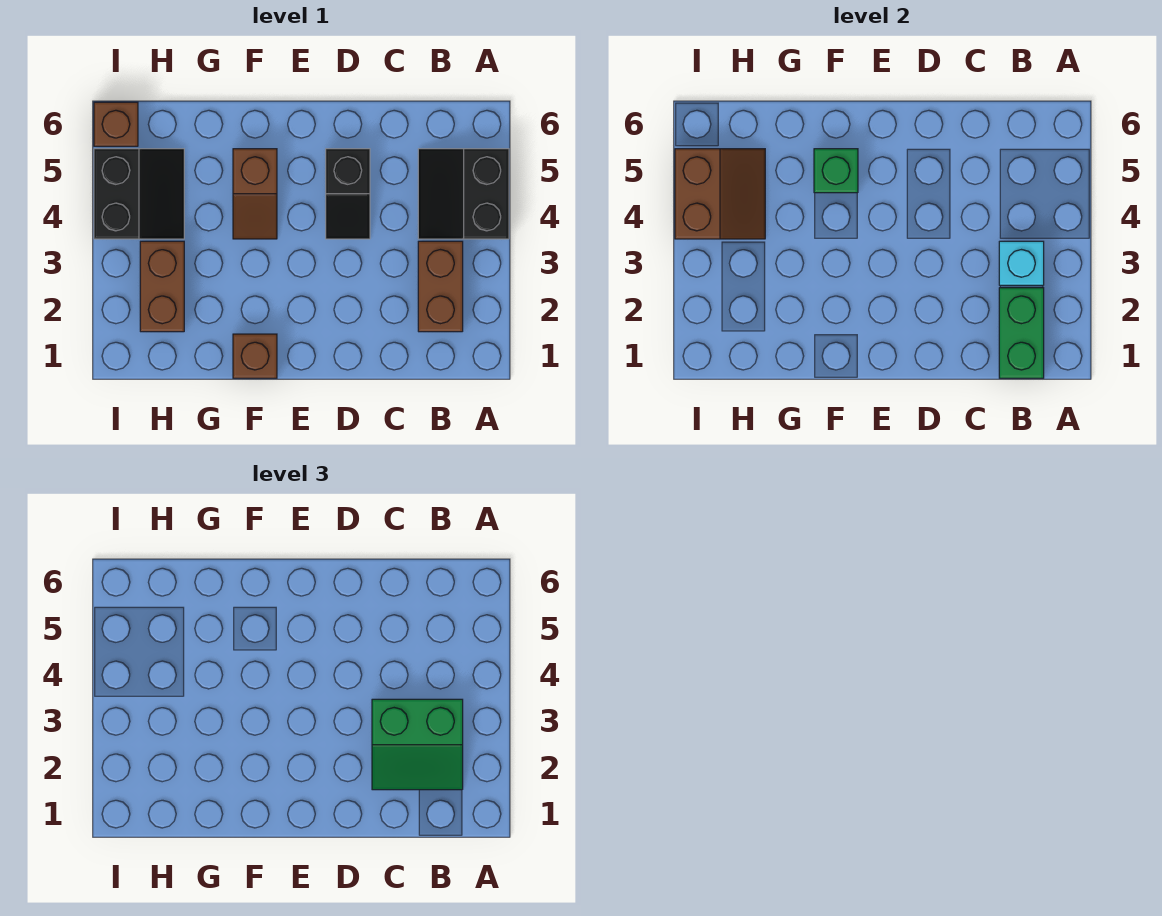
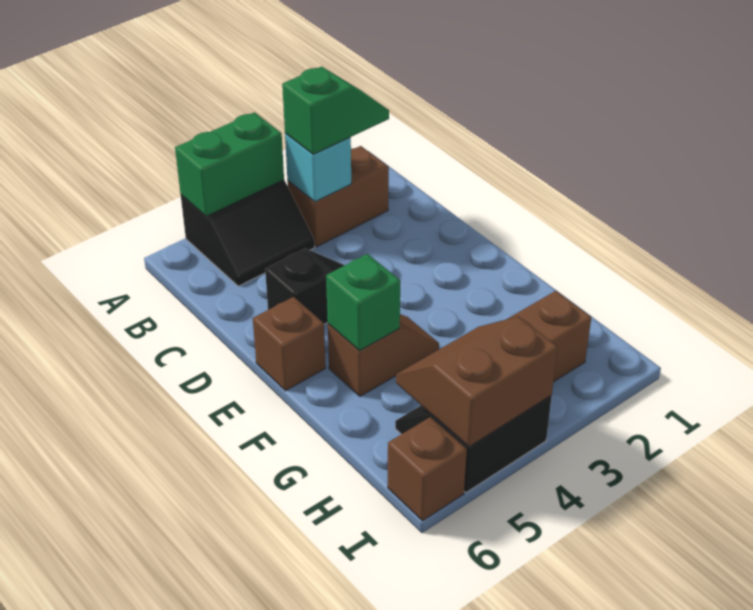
green brick B1:B2 level 2 -> green brick A4:A5 level 2
green slope B2:C3 level 3 top 3 -> green slope B2:B3 level 3 top 3
brown brick F1 level 1 -> brown brick E6 level 1

